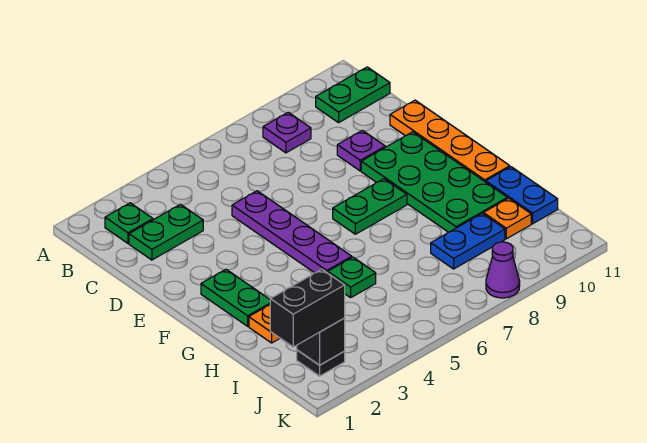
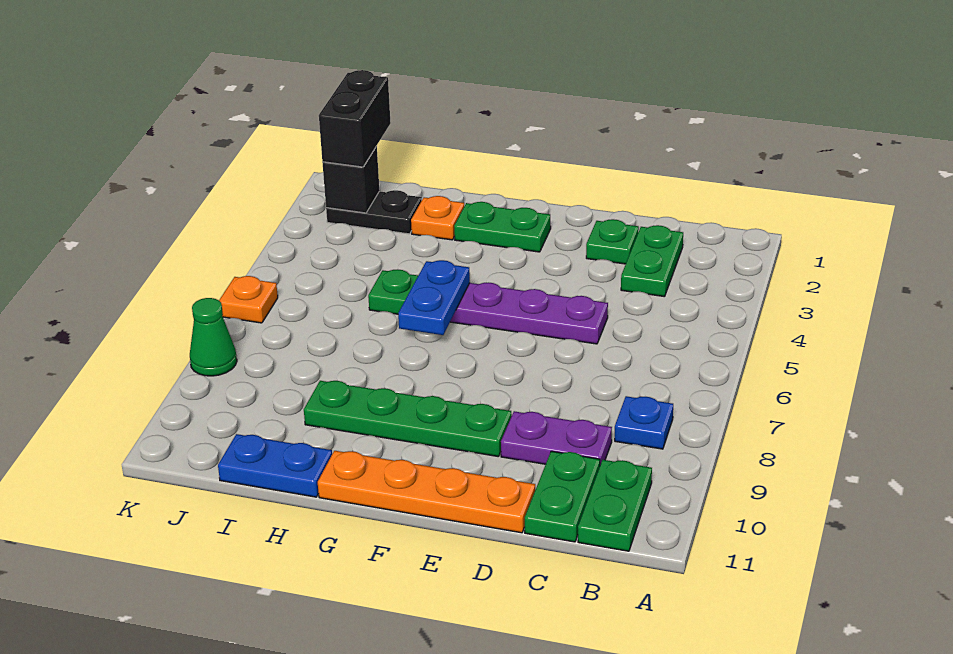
green plate B2 level 1 -> green plate D2 level 1
purple plate B8 level 1 -> blue plate B8 level 1
purple plate D9 level 1 -> purple plate C9:D9 level 1
green plate E9:H10 level 1 -> green plate E9:H9 level 1
green plate F7:F8 level 1 -> green plate C10:C11 level 1
blue plate I8:I9 level 1 -> blue plate G5:G6 level 2
orange plate I10 level 1 -> orange plate K6 level 1
black plate J2 level 1 -> black plate I2:J2 level 1
purple cone K8 level 1 -> green cone K8 level 1

